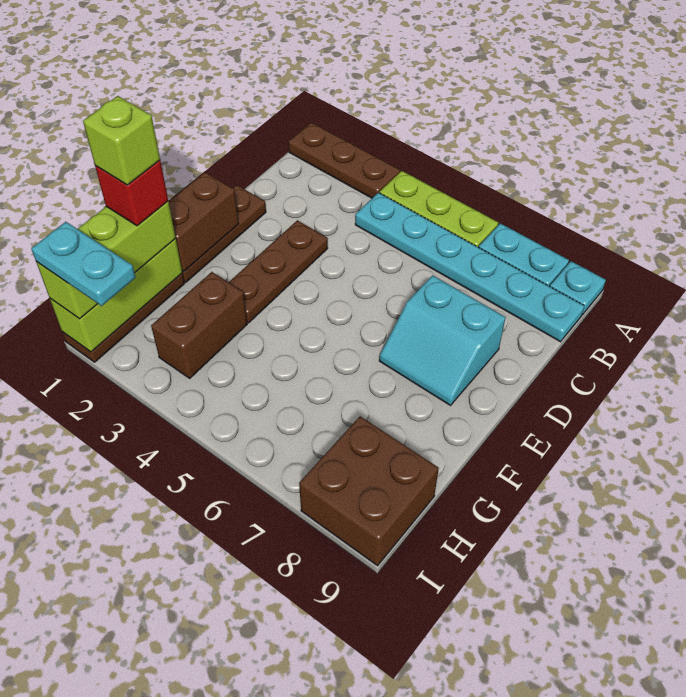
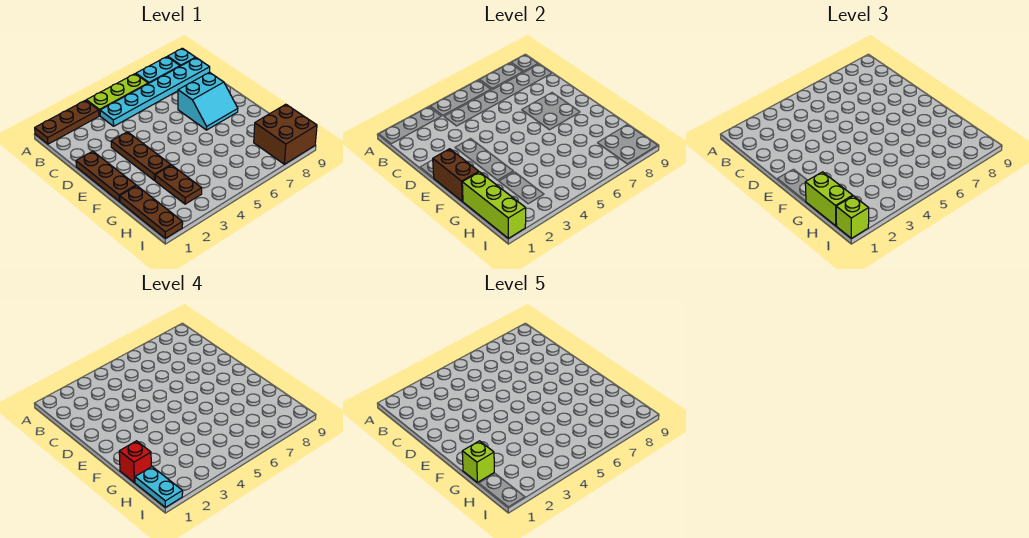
brown brick G3:H3 level 1 -> brown plate G3:H3 level 1
cyan plate I1:I2 level 4 -> cyan plate H1:I1 level 4

